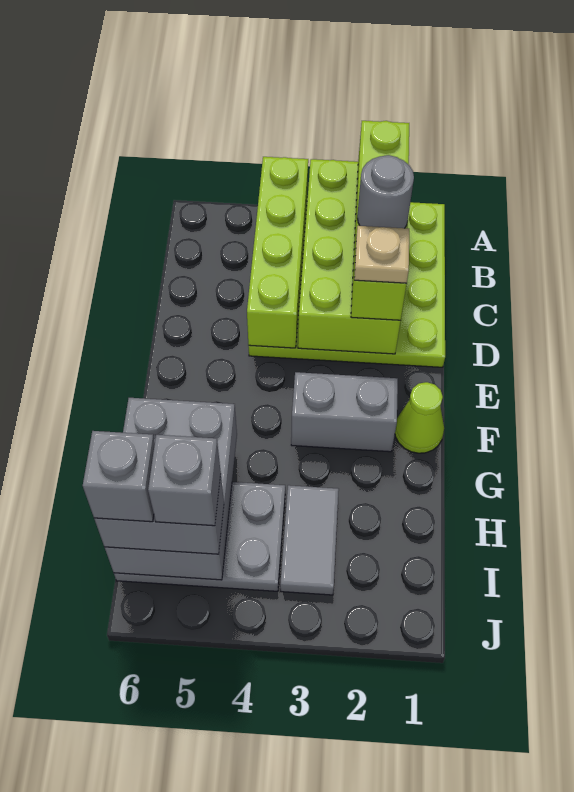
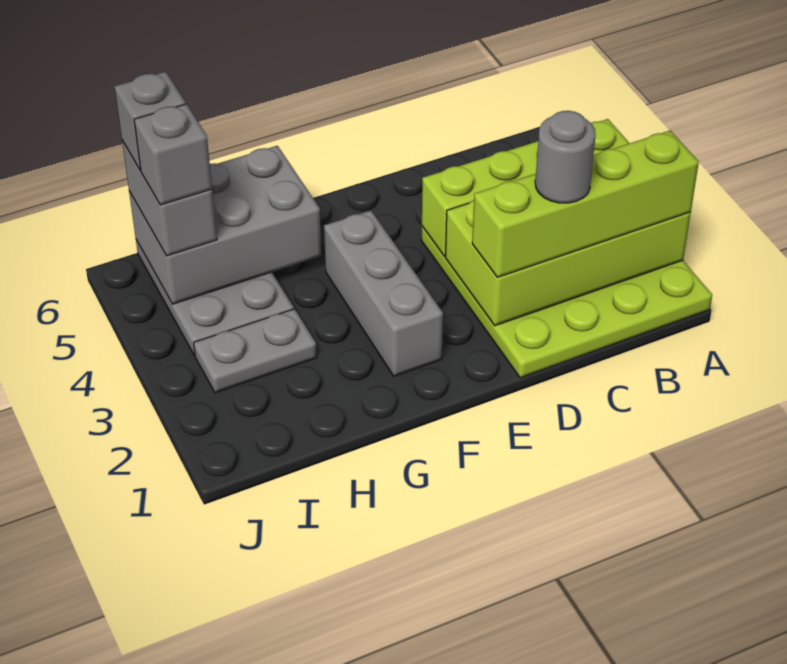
tan plate D2 level 4 -> none
lime cone F1 level 1 -> none
grey brick F2:F3 level 1 -> grey brick F2:F4 level 1
grey tile H3:I3 level 1 -> grey plate H3:I3 level 1

